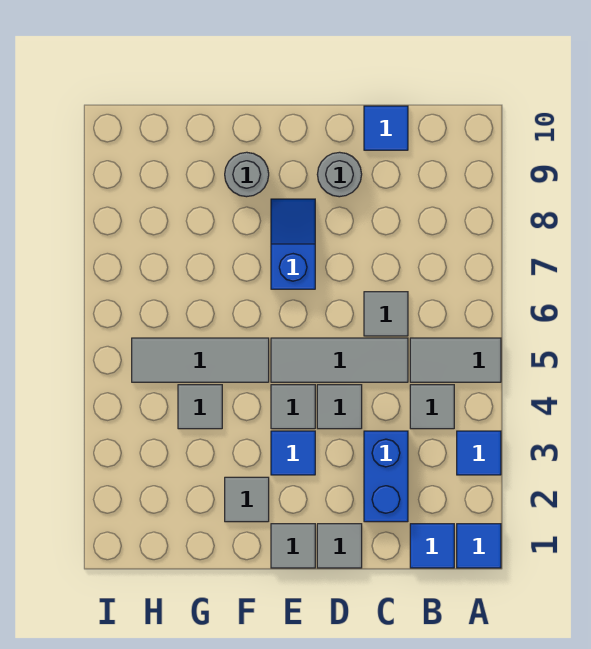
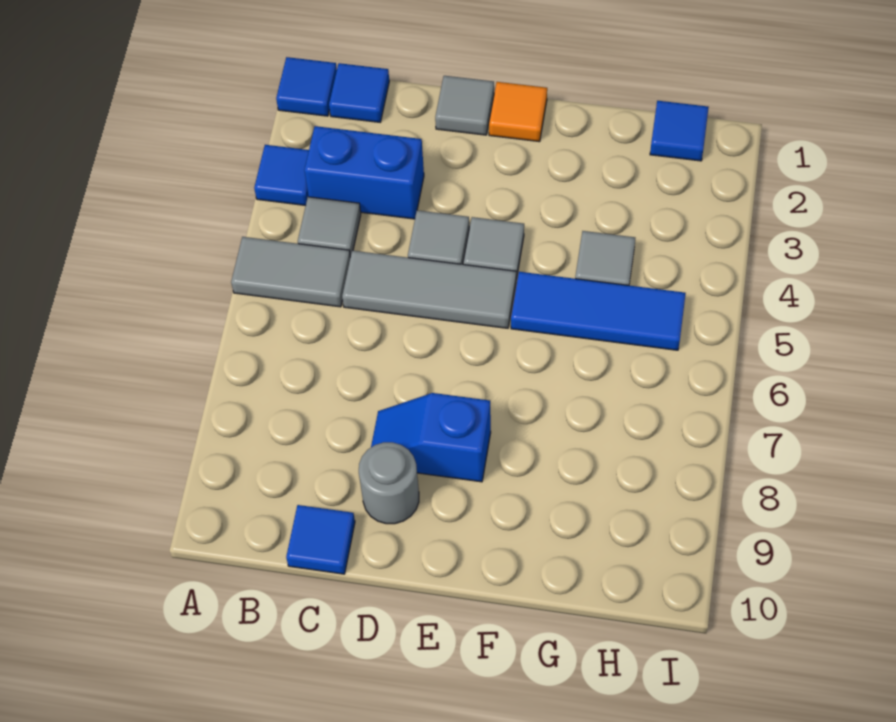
blue brick C2:C3 level 1 -> blue brick B3:C3 level 1
grey tile C6 level 1 -> none
grey tile E1 level 1 -> orange tile E1 level 1
blue tile E3 level 1 -> blue tile H1 level 1
blue slope E7:E8 level 1 top 7 -> blue slope D8:E8 level 1 top E
grey tile F2 level 1 -> none
grey tile F5:H5 level 1 -> blue tile F5:H5 level 1
grey round brick F9 level 1 -> none

